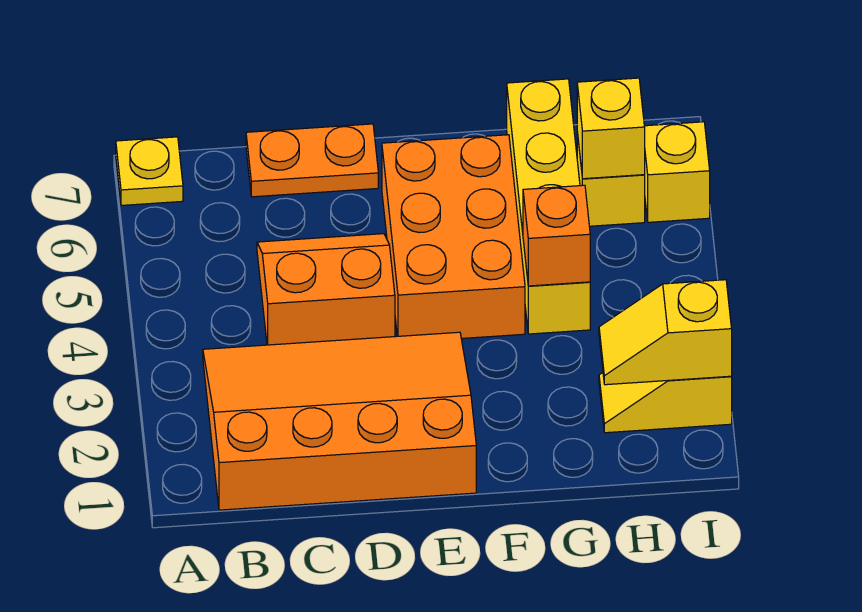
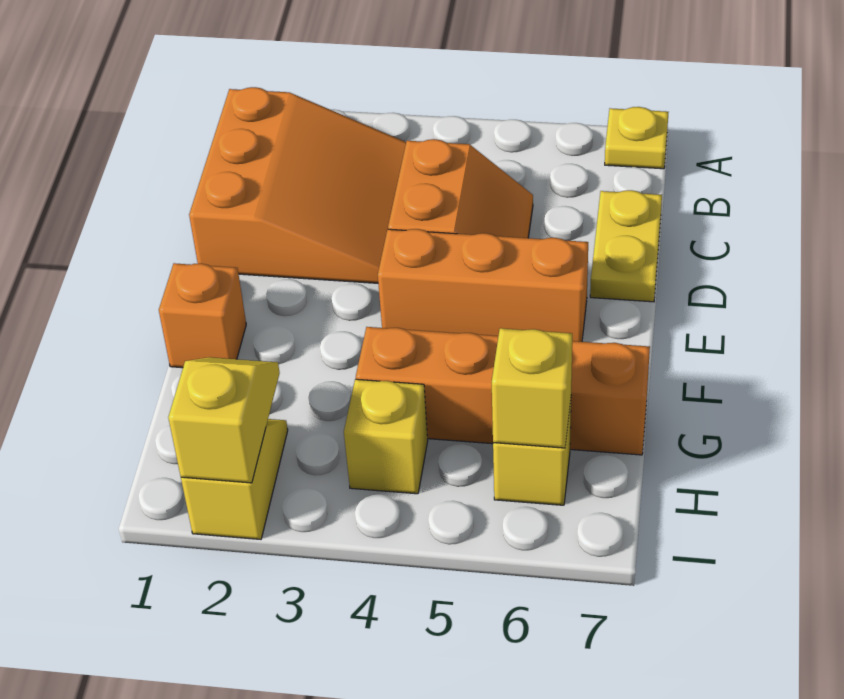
orange slope B1:E3 level 1 top 1 -> orange slope B1:D3 level 1 top 1
orange plate C7:D7 level 1 -> yellow plate C7:D7 level 1
orange brick E4:F6 level 1 -> orange brick E4:E6 level 1
yellow brick G4:G7 level 1 -> orange brick G4:G7 level 1
orange brick G4 level 2 -> orange brick F1 level 1
yellow brick I6 level 1 -> yellow brick H4 level 1

